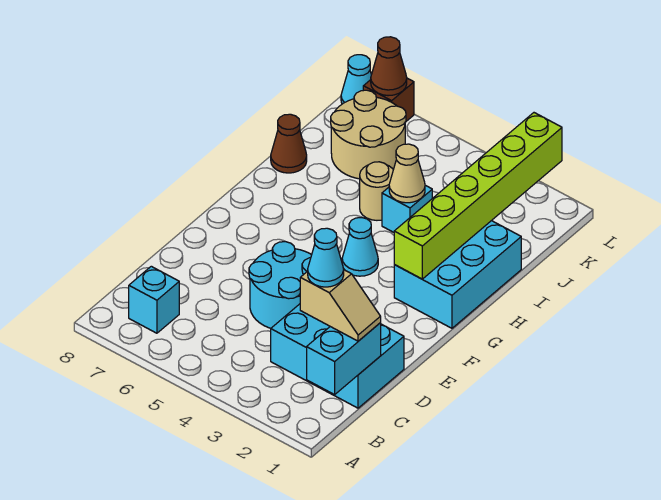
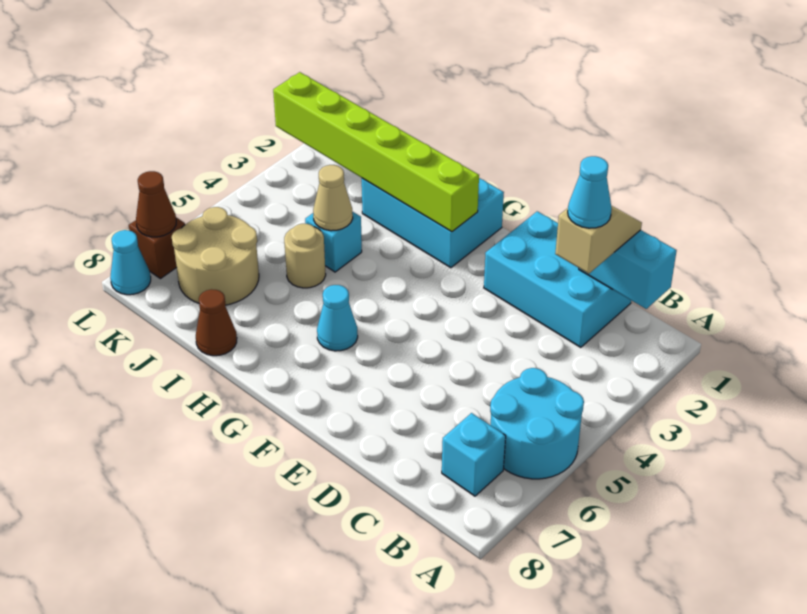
cyan brick C1:D3 level 1 -> cyan brick C1:E2 level 1
cyan round brick D4:E5 level 1 -> cyan round brick A5:B6 level 1
cyan cone G4 level 1 -> cyan cone G6 level 1

